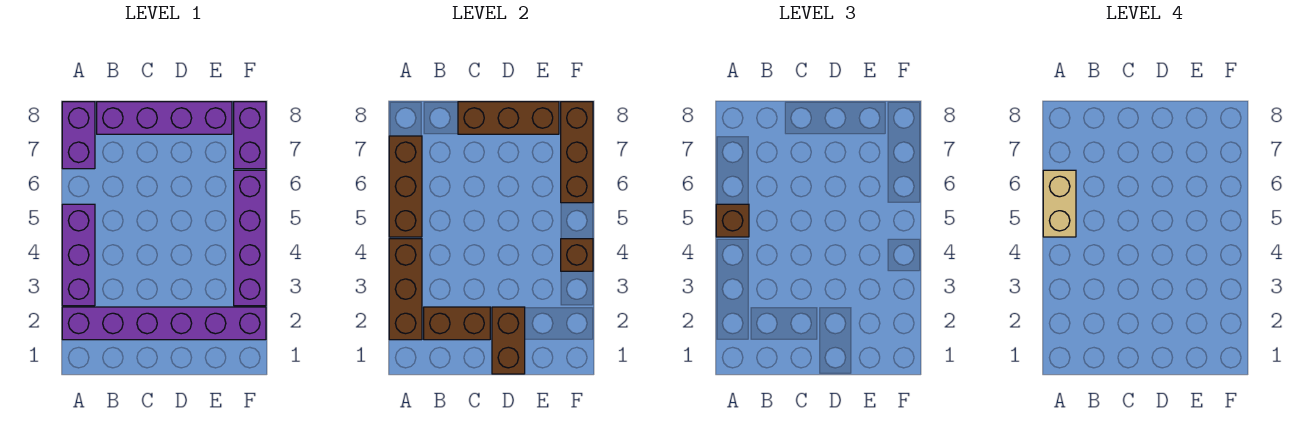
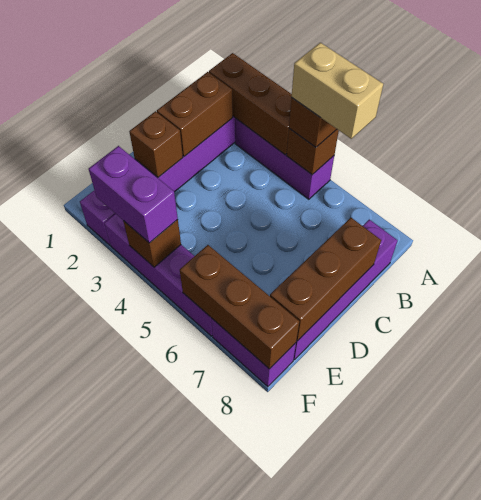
brown brick A5:A7 level 2 -> brown brick A5 level 2
purple brick A7:A8 level 1 -> purple brick F3:F4 level 3
brown brick D1:D2 level 2 -> brown brick D2 level 2

